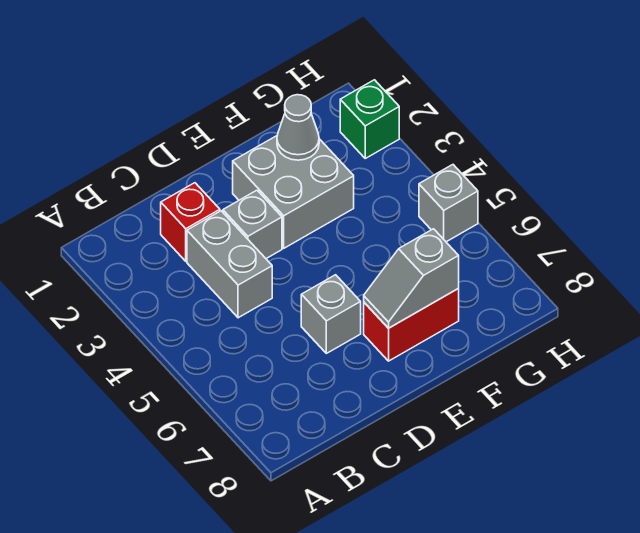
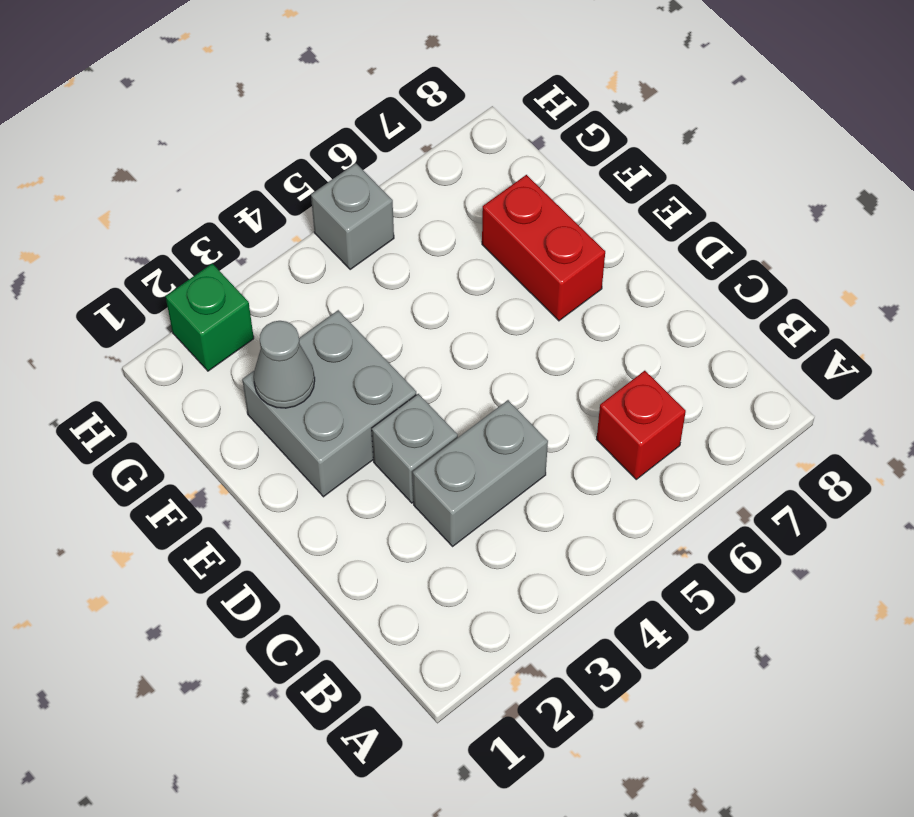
red brick C2 level 1 -> red brick B6 level 1
grey brick D6 level 1 -> none
grey slope E7:F7 level 2 top F -> none

